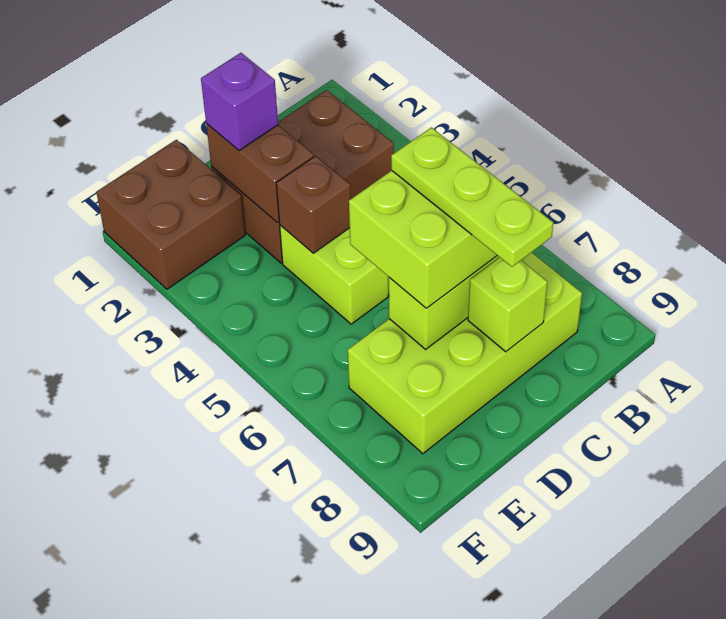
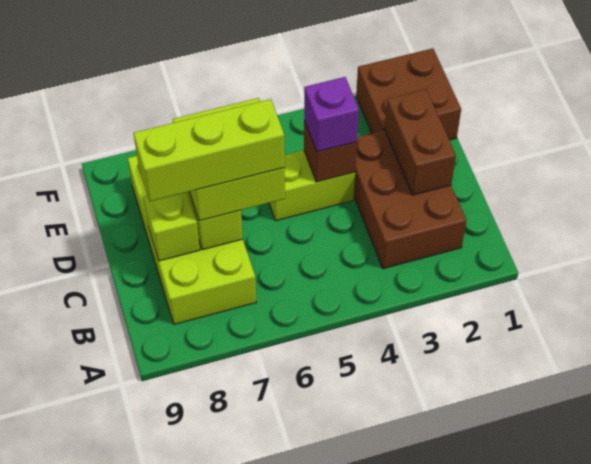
lime plate C6:C8 level 4 -> lime brick C6:C8 level 4
brown brick D2:D3 level 2 -> brown brick C2:D2 level 2
purple brick D2 level 3 -> purple brick D4 level 3

